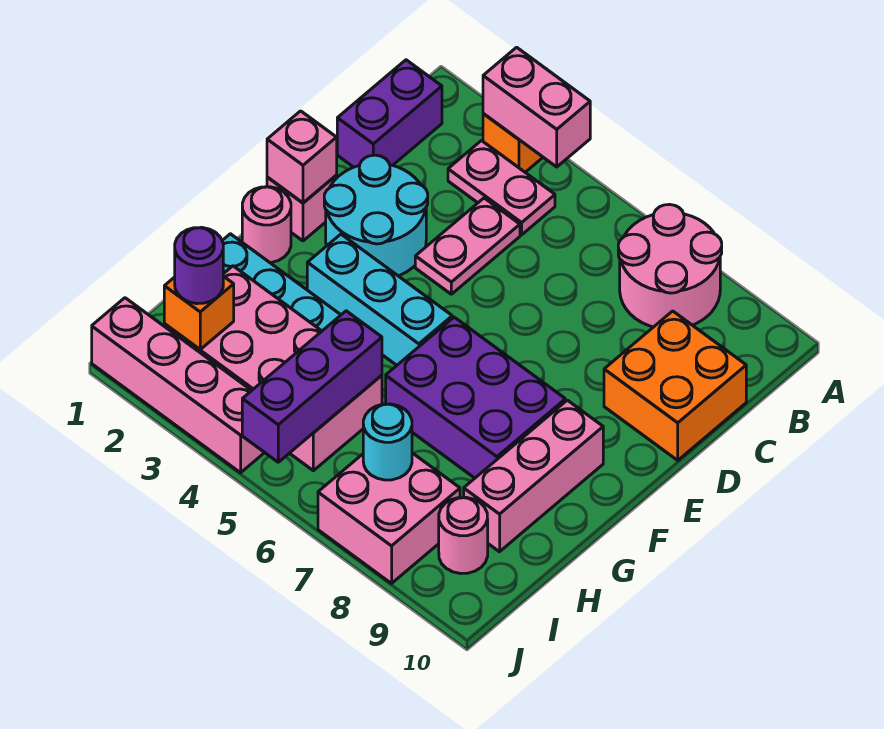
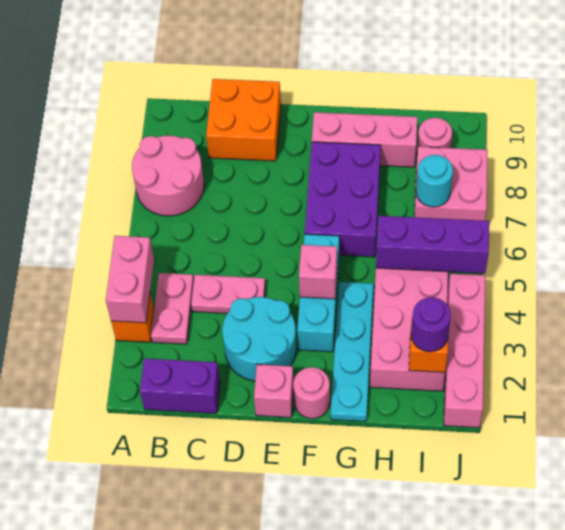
pink brick E1 level 2 -> pink brick F4 level 2

